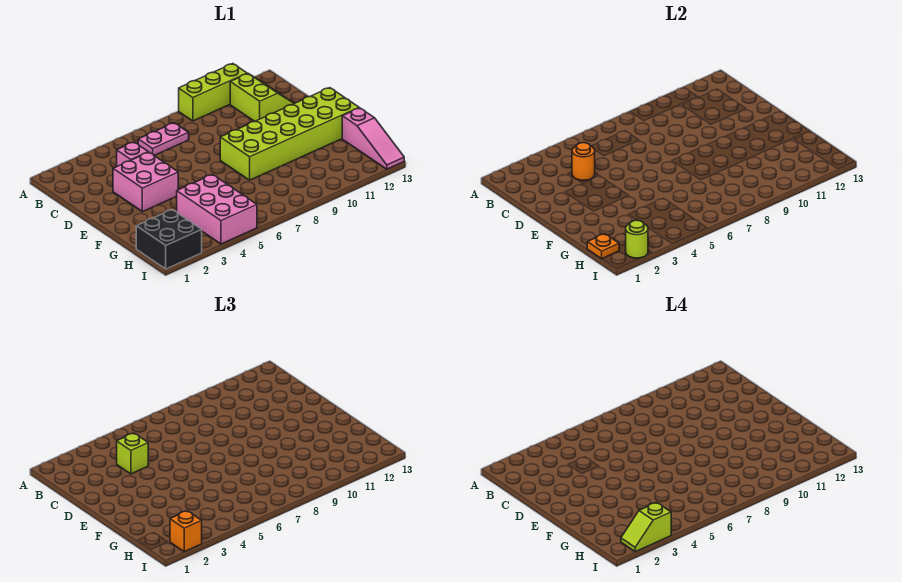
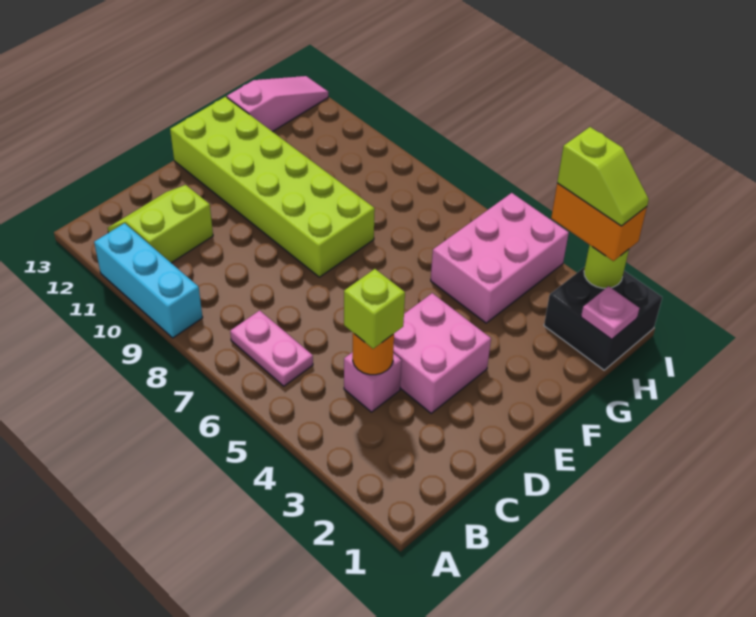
lime brick A9:A11 level 1 -> cyan brick A9:A11 level 1
orange plate H1 level 2 -> pink plate H1 level 2
orange brick I2 level 3 -> orange brick I2:I3 level 3

